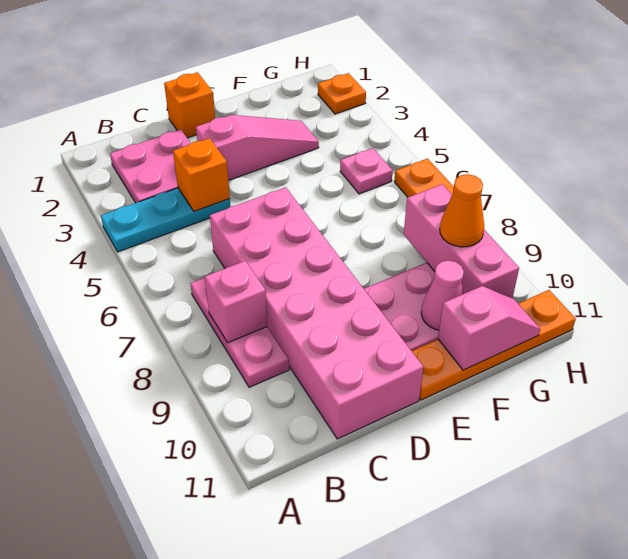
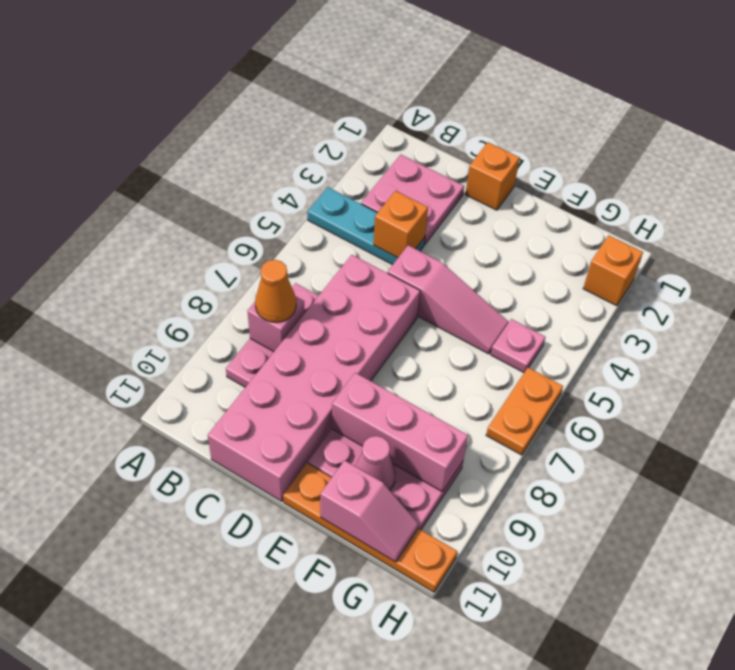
pink slope D3:F3 level 1 top D -> pink slope D5:F5 level 1 top D
pink brick G8:G10 level 2 -> pink brick E9:G9 level 2
orange cone G9 level 3 -> orange cone B8 level 3
orange plate H2 level 1 -> orange brick H2 level 1

